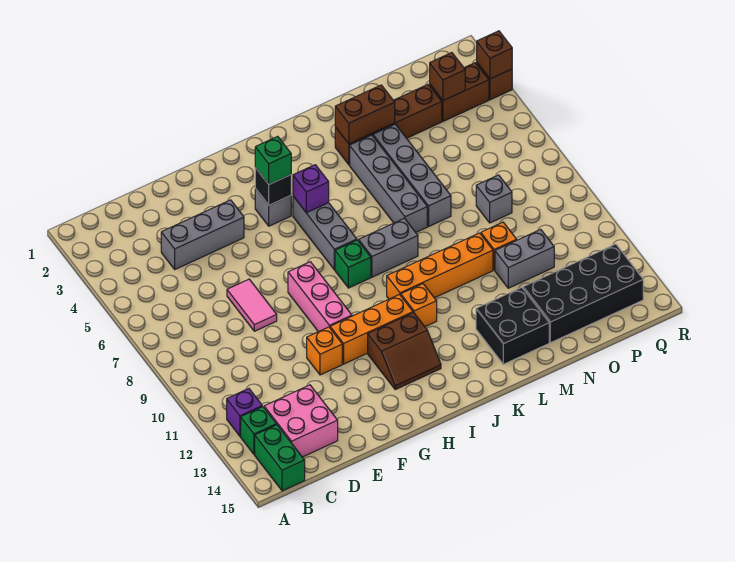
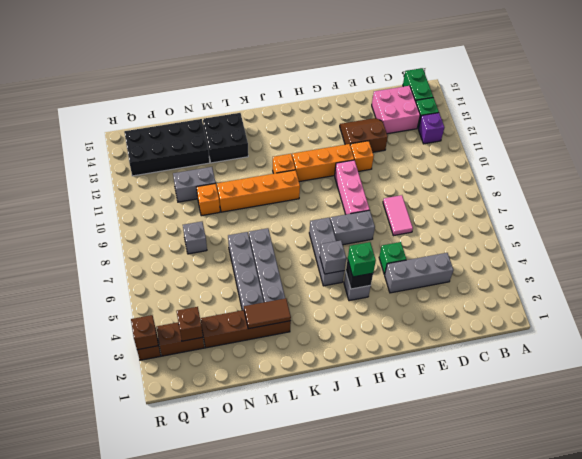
brown slope H12:I13 level 1 top 12 -> brown slope E12:F13 level 1 top 12
purple brick I5 level 2 -> grey brick I5 level 2
green brick I8 level 1 -> green brick F5 level 1
grey brick J8:K8 level 1 -> grey brick G7:H7 level 1
brown brick L3:M3 level 2 -> brown tile L3:M3 level 2

